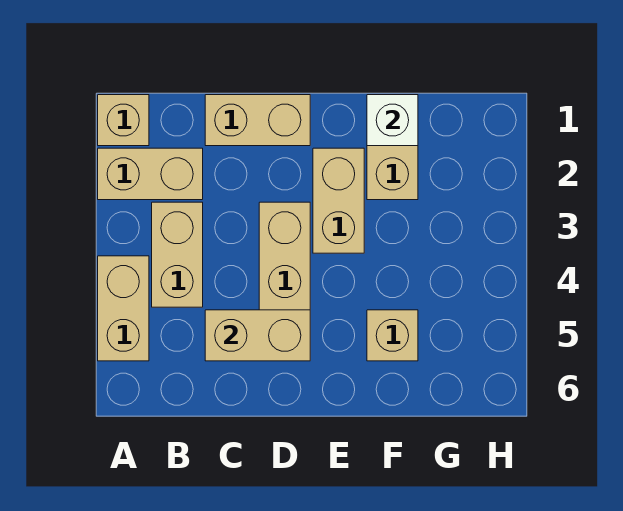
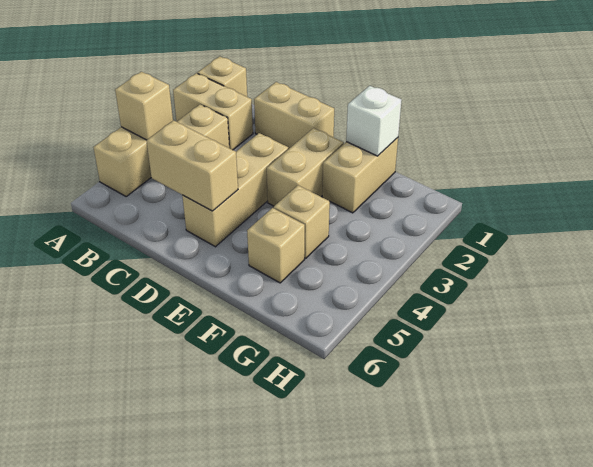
none -> tan brick A4 level 2
none -> tan brick F4 level 1

